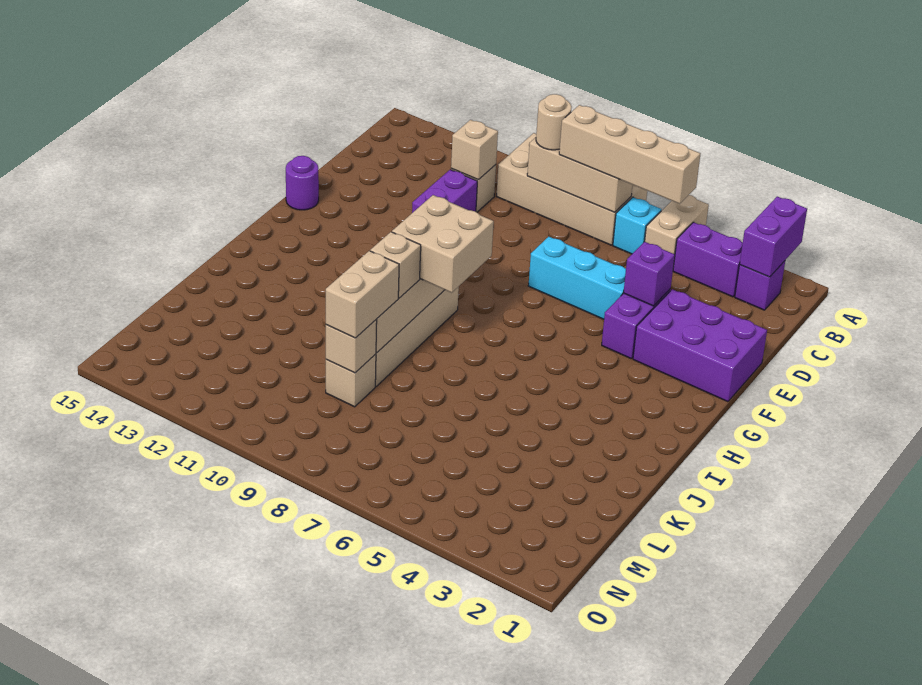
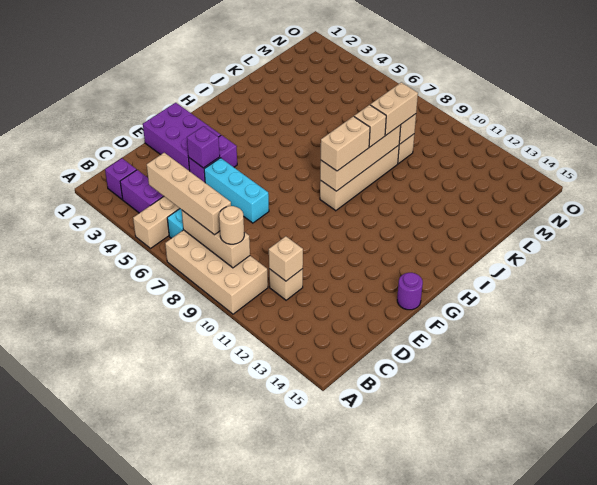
purple brick A2:B2 level 2 -> none
purple brick D11:E11 level 1 -> none
tan brick H8:I9 level 3 -> tan brick H9:I9 level 3

